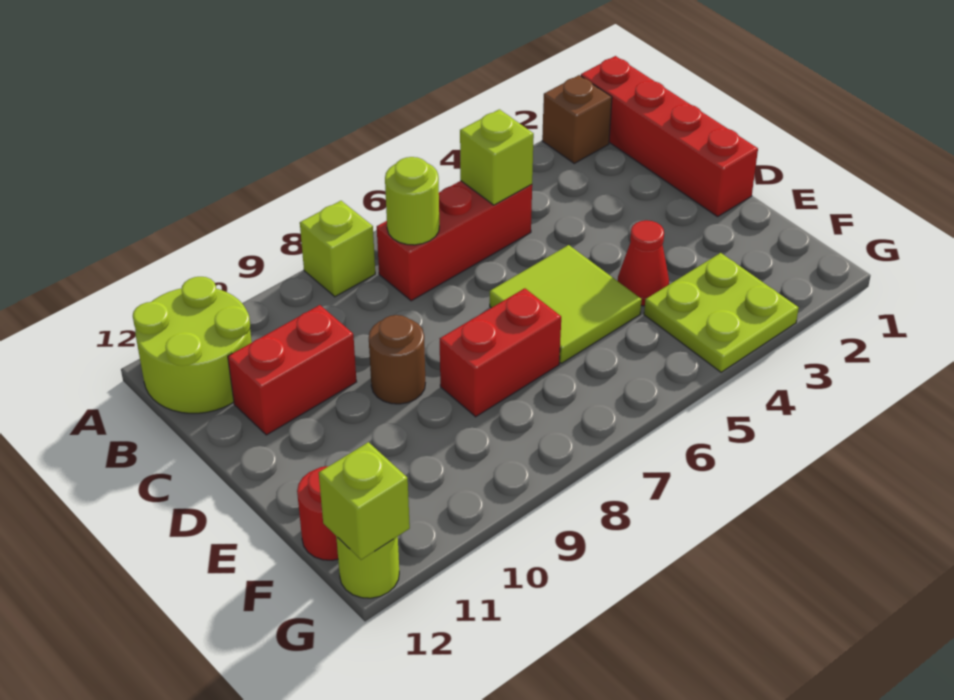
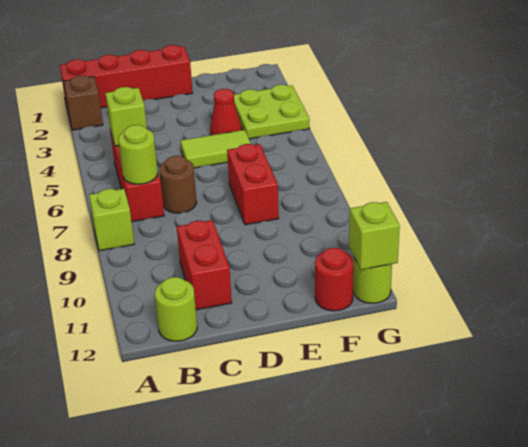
lime round brick A11:B12 level 1 -> lime round brick B12 level 1
lime tile D5:E6 level 1 -> lime tile D5:E5 level 1
brown round brick D9 level 1 -> brown round brick C7 level 1

